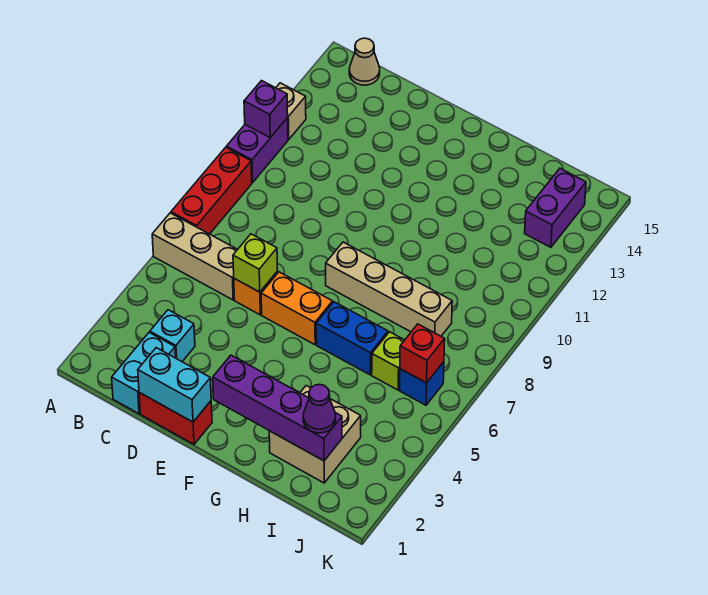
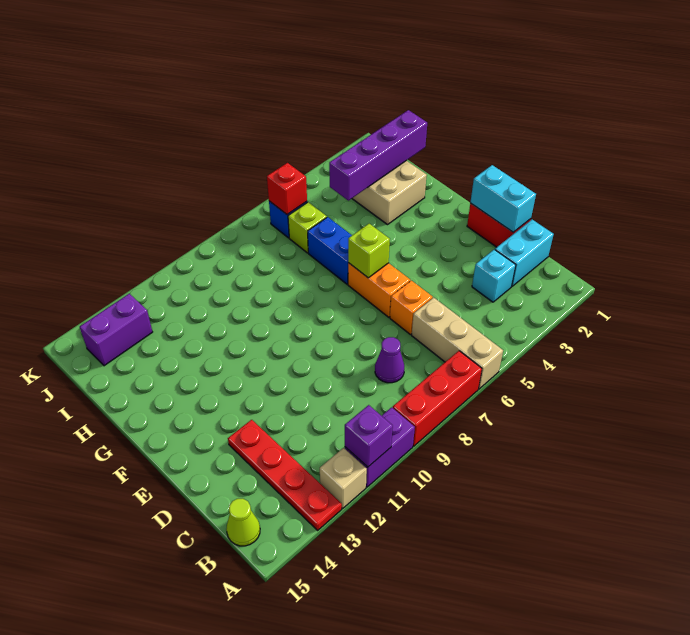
none -> red plate A13:D13 level 1
tan cone B15 level 1 -> lime cone B15 level 1
lime brick D6 level 2 -> lime brick F6 level 2
purple brick F2:I2 level 2 -> purple brick I1:I4 level 2
tan brick F8:I8 level 1 -> none
purple cone I2 level 3 -> purple cone C8 level 1

